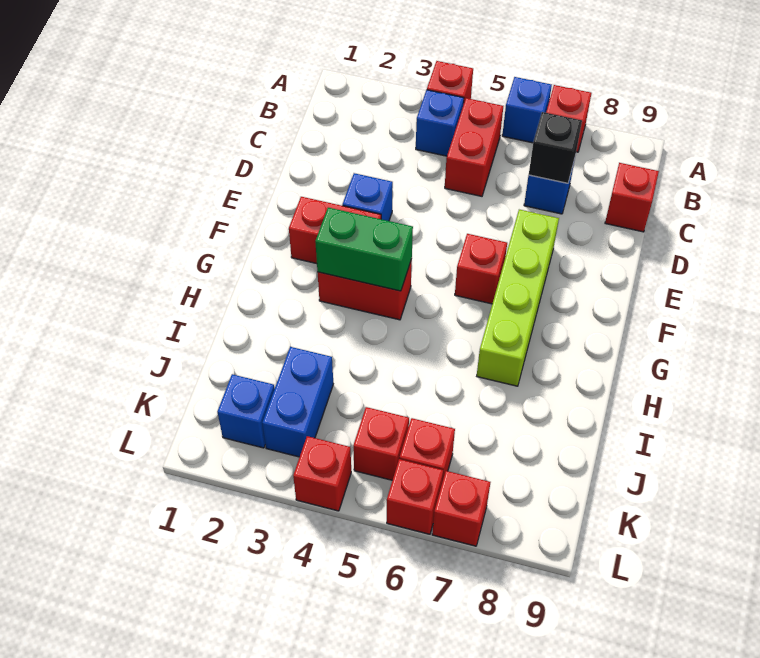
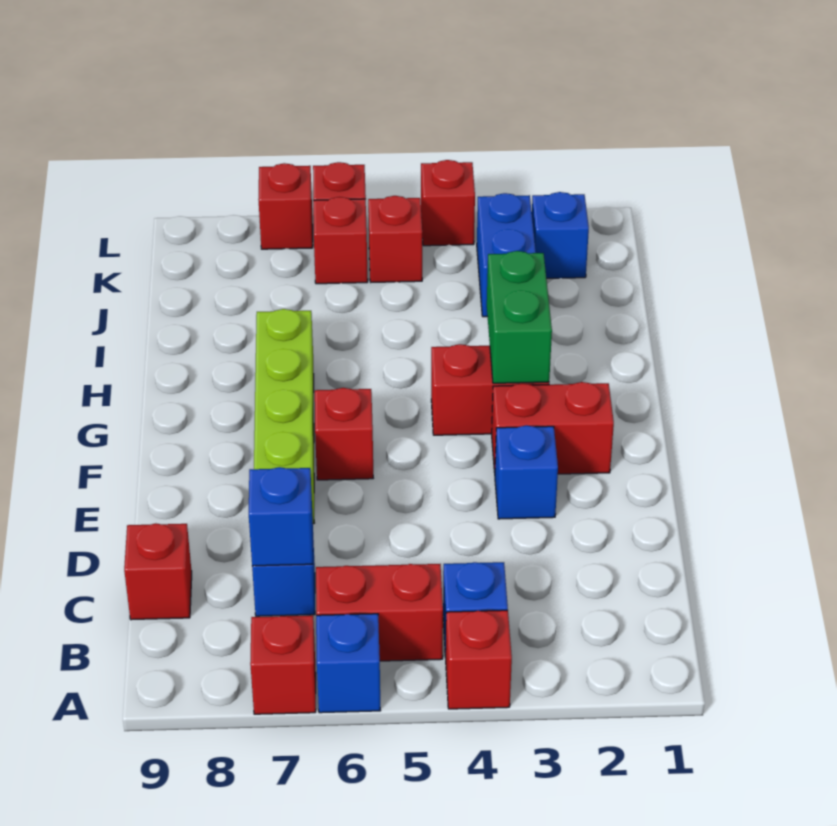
red brick B5:C5 level 1 -> red brick B5:B6 level 1
black brick C7 level 2 -> blue brick C7 level 2
green brick G3:G4 level 2 -> green brick G3:H3 level 2

